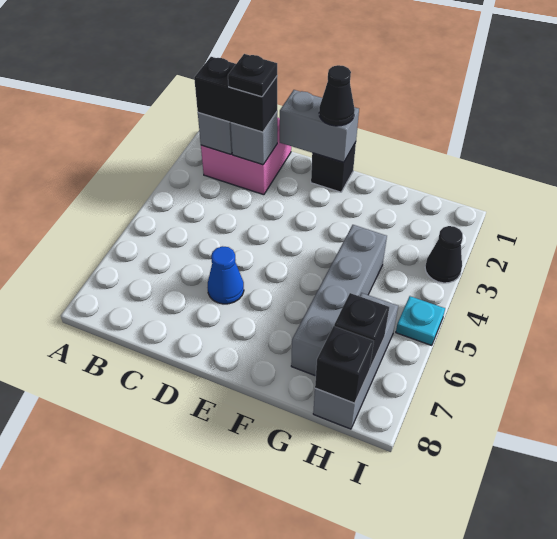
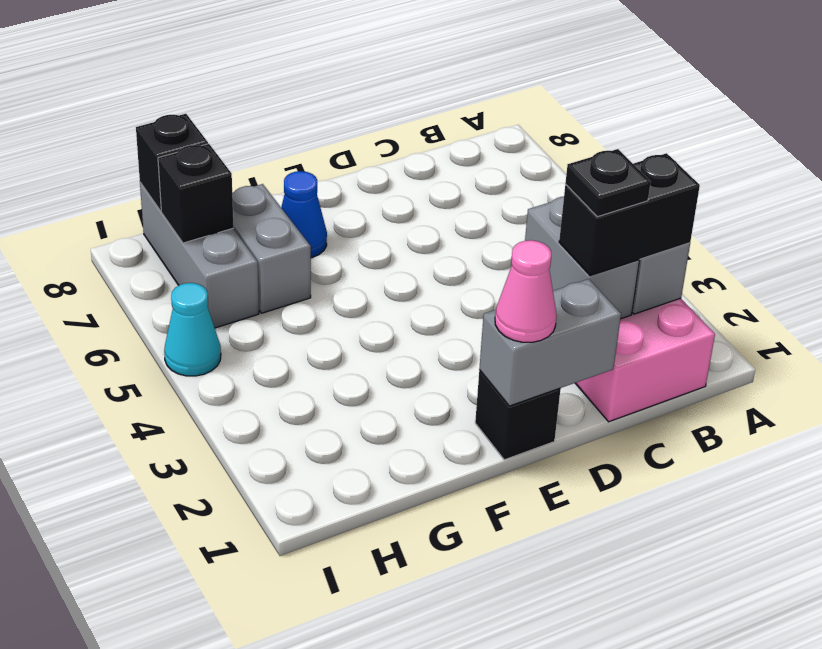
grey brick C2 level 2 -> grey brick C2:C3 level 2
blue cone D6 level 1 -> blue cone F7 level 1
black cone E1 level 3 -> pink cone E1 level 3
grey brick G4:G7 level 1 -> grey brick G6:G7 level 1
black cone I3 level 1 -> none
cyan plate I5 level 1 -> cyan cone I5 level 1

